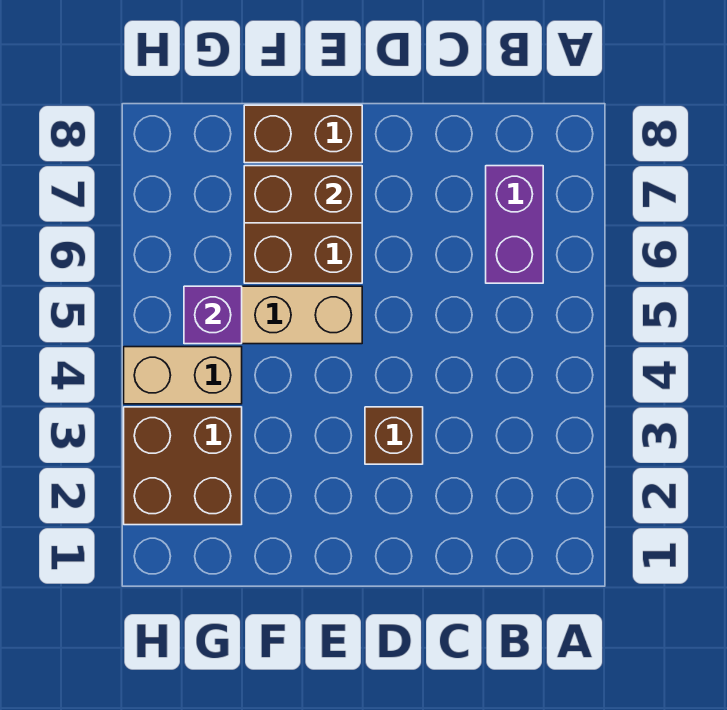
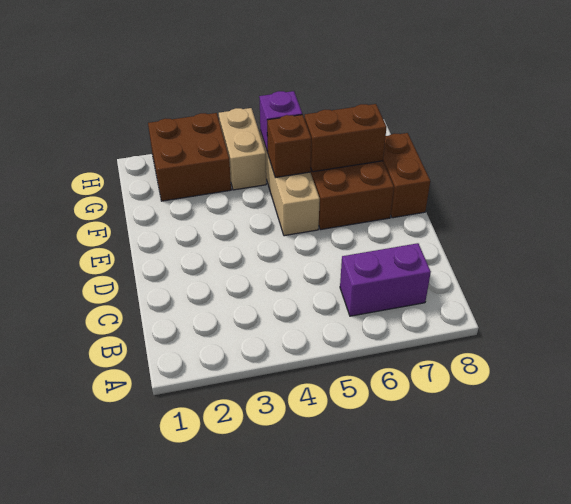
brown brick D3 level 1 -> brown brick F5 level 2
brown brick E7:F7 level 2 -> brown brick F6:F7 level 2

